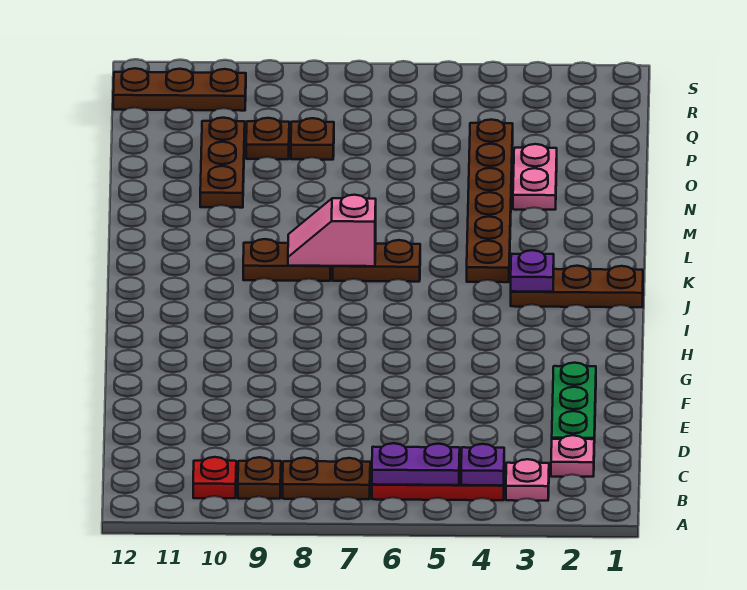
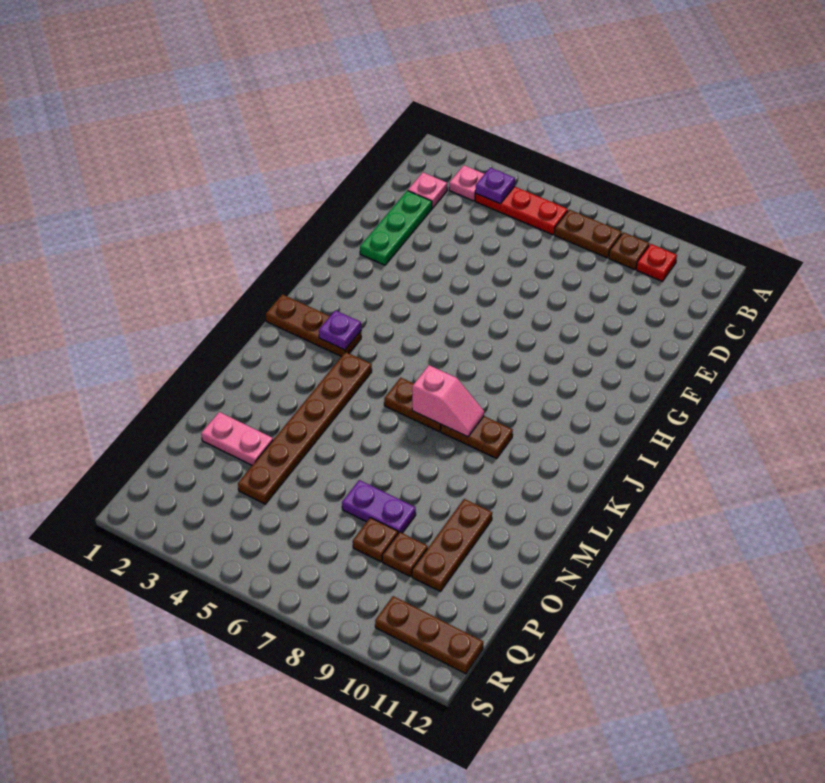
purple plate B5:B6 level 2 -> purple plate O7:O8 level 1
pink plate N3:O3 level 1 -> pink plate O2:O3 level 1

